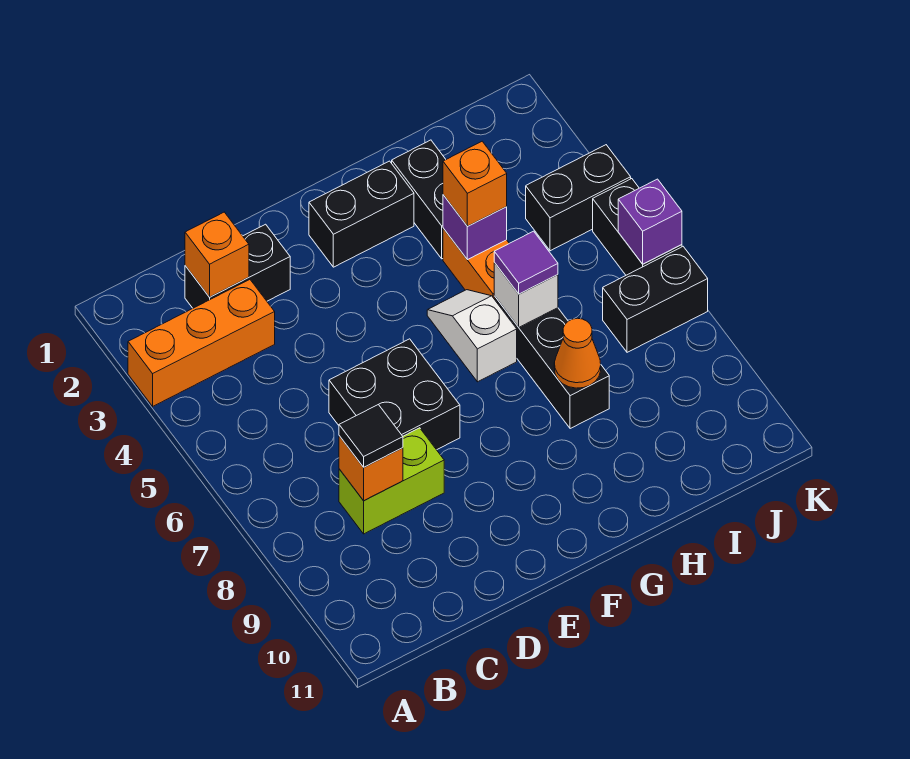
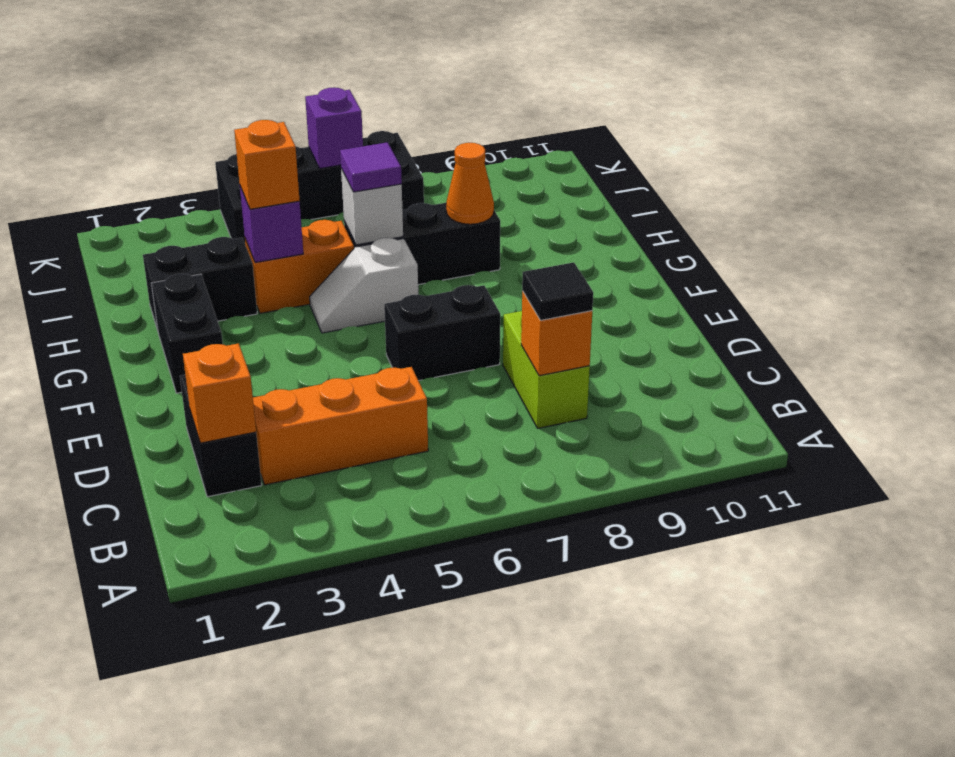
orange brick A3:C3 level 1 -> orange brick C3:C5 level 1
black brick D6:E7 level 1 -> black brick E6:E7 level 1

